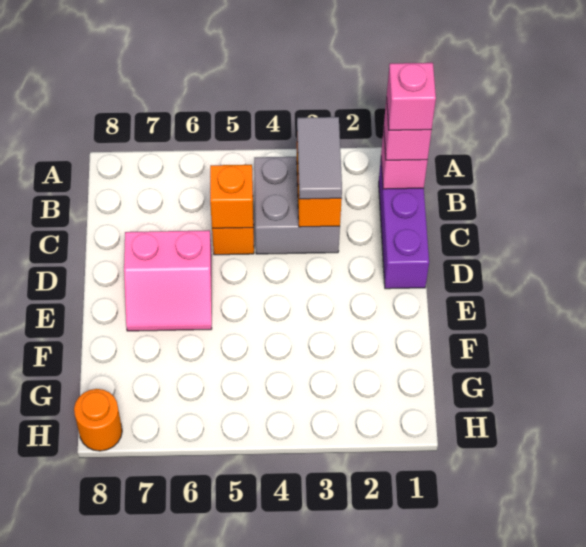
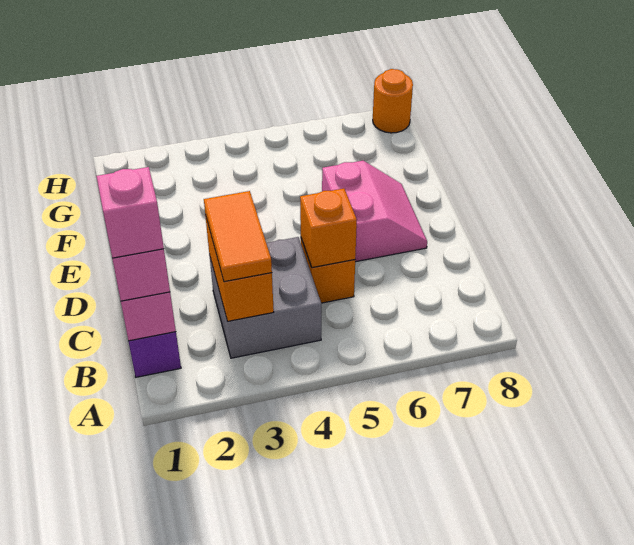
grey tile B3:C3 level 3 -> orange tile B3:C3 level 3
pink slope D6:E7 level 1 top D -> pink slope D6:E7 level 1 top 6

